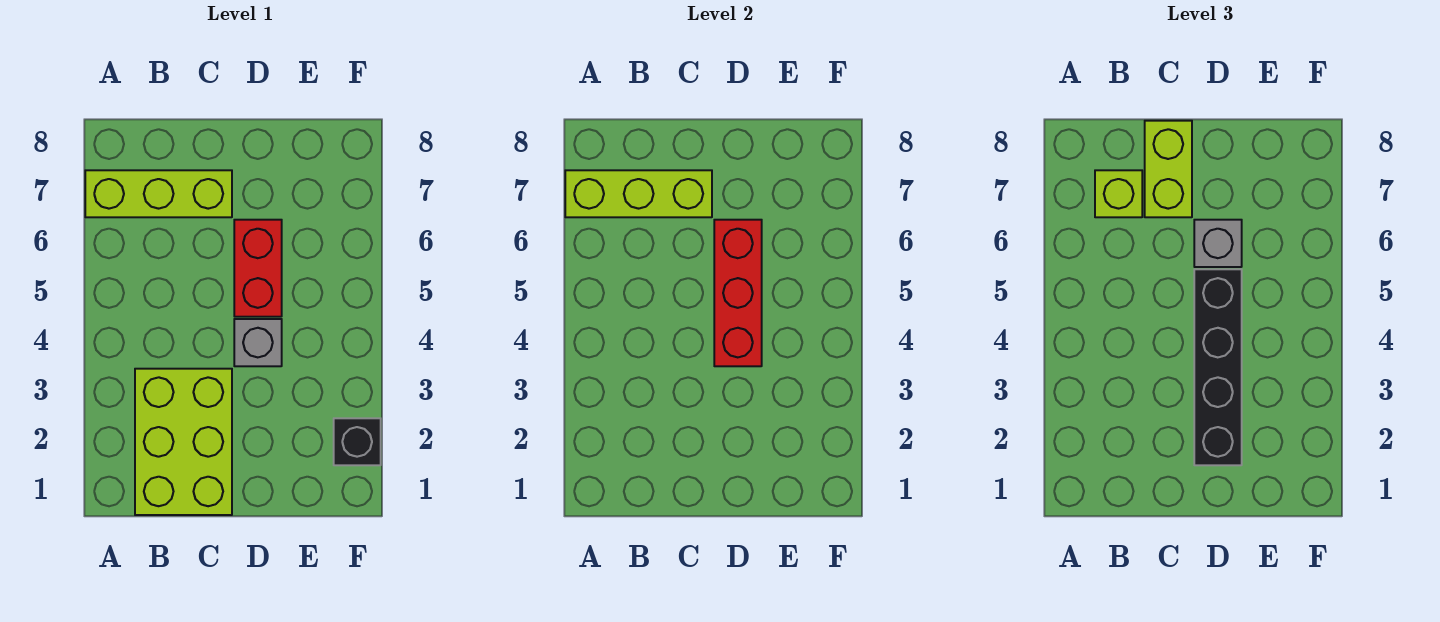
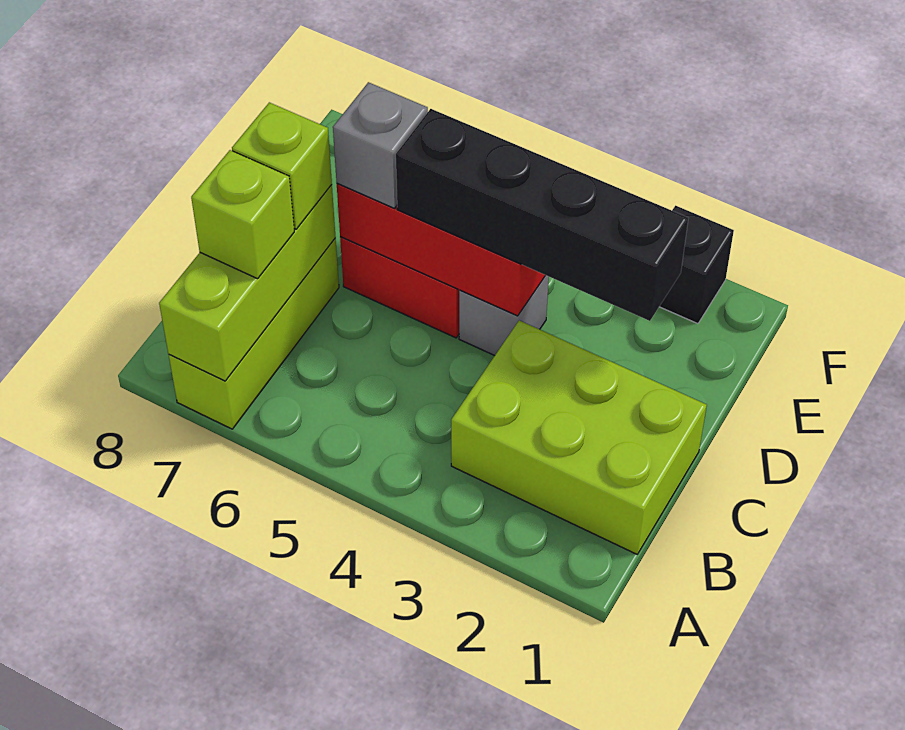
lime brick C7:C8 level 3 -> lime brick C7 level 3

